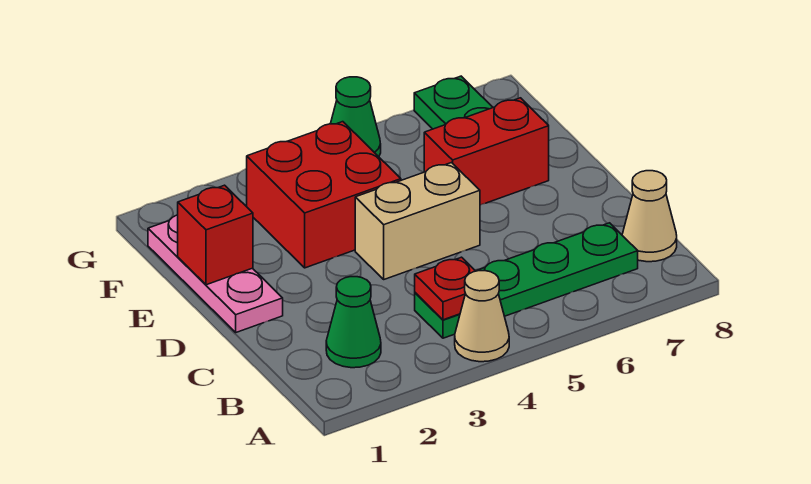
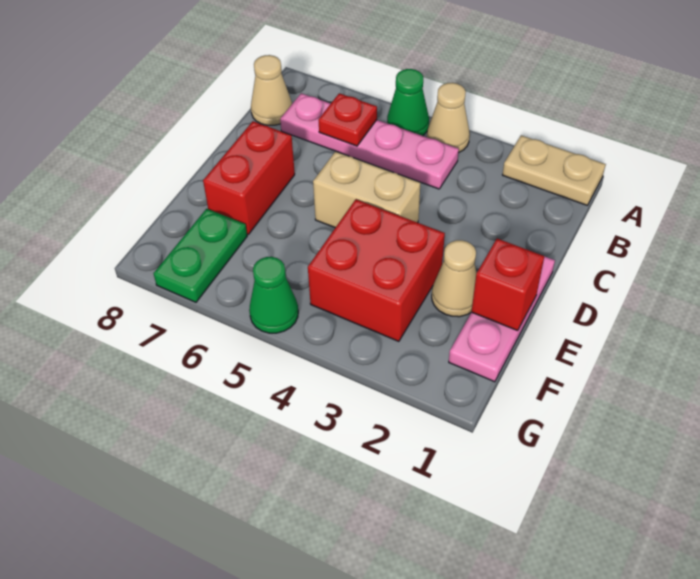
none -> tan plate A1:A2 level 1
green cone B2 level 1 -> green cone A5 level 1
green plate B4:B7 level 1 -> pink plate B4:B7 level 1
red plate B4 level 2 -> red plate B6 level 2
none -> tan cone E2 level 1
red brick E6:E7 level 1 -> red brick D7:E7 level 1

